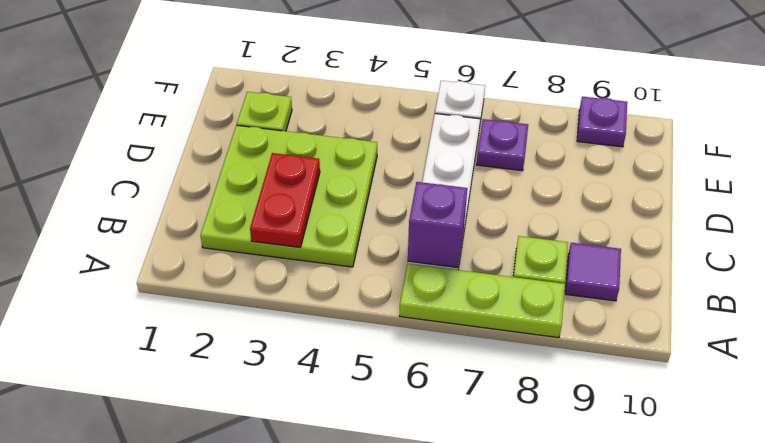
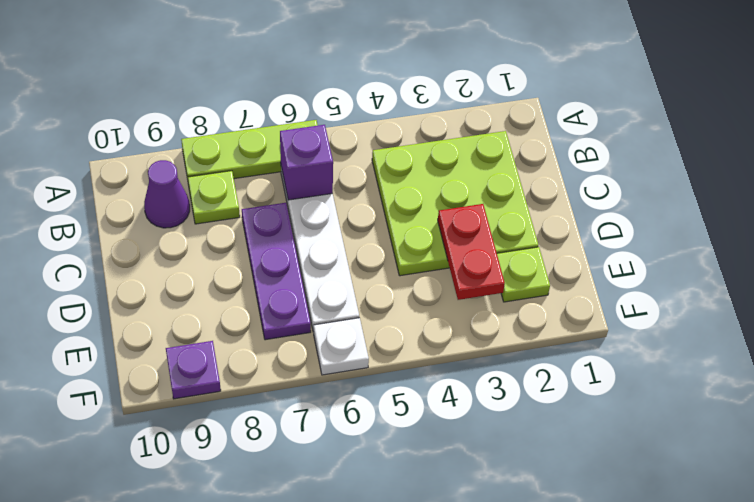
red plate B3:C3 level 2 -> red plate D3:E3 level 2
purple tile B9 level 1 -> purple cone B9 level 1
purple plate E7 level 1 -> purple plate C7:E7 level 1

